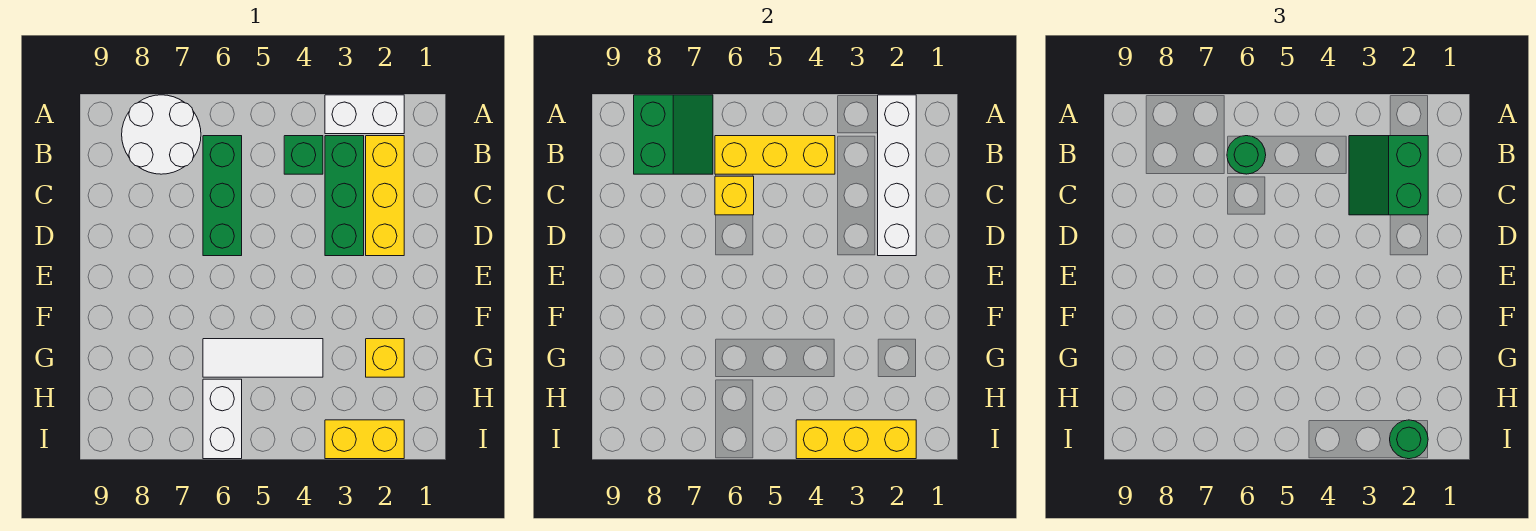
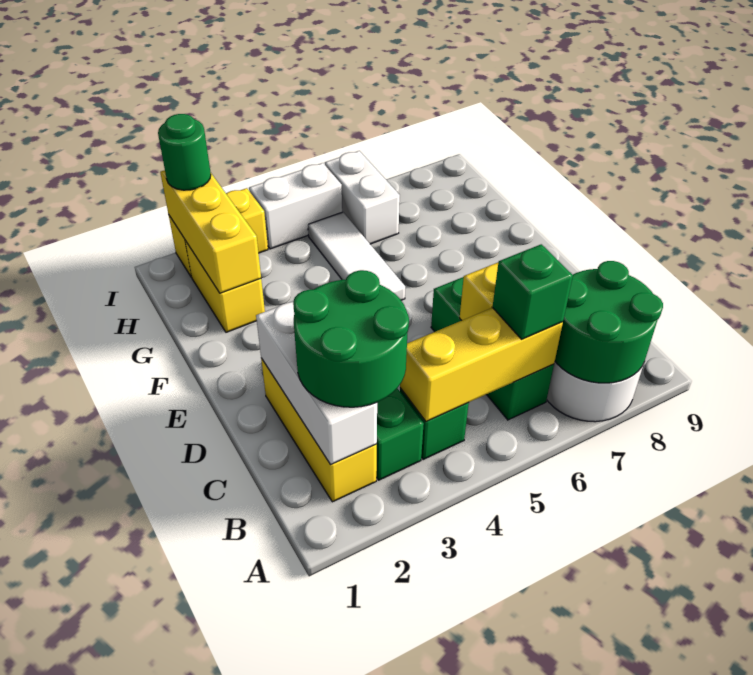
white brick A2:A3 level 1 -> white brick I4:I5 level 1
white brick A2:D2 level 2 -> white brick B2:D2 level 2
green slope A7:B8 level 2 top 8 -> green round brick A7:B8 level 2
green slope B2:C3 level 3 top 2 -> green round brick B2:C3 level 3
green round brick B6 level 3 -> green brick B6 level 3
yellow brick G2 level 1 -> yellow brick G2:H2 level 1
white tile G4:G6 level 1 -> white tile F5:H5 level 1
yellow brick I2:I4 level 2 -> yellow brick G2:I2 level 2

